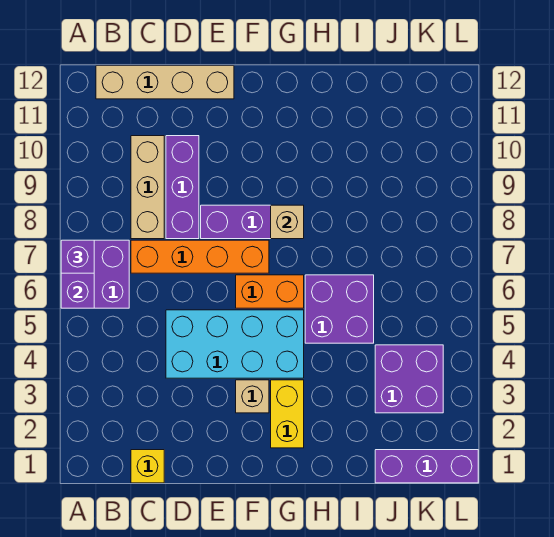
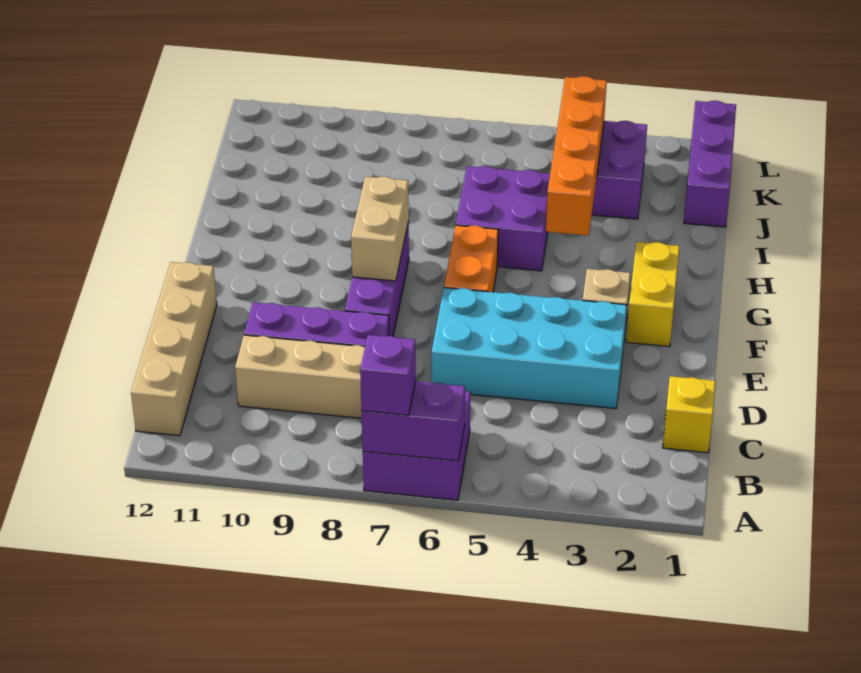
orange brick C7:F7 level 1 -> orange brick H4:K4 level 2
cyan brick D4:G5 level 1 -> cyan brick D3:E6 level 1
yellow brick G2:G3 level 1 -> yellow brick F2:G2 level 1
tan brick G8 level 2 -> tan brick F8:G8 level 2

